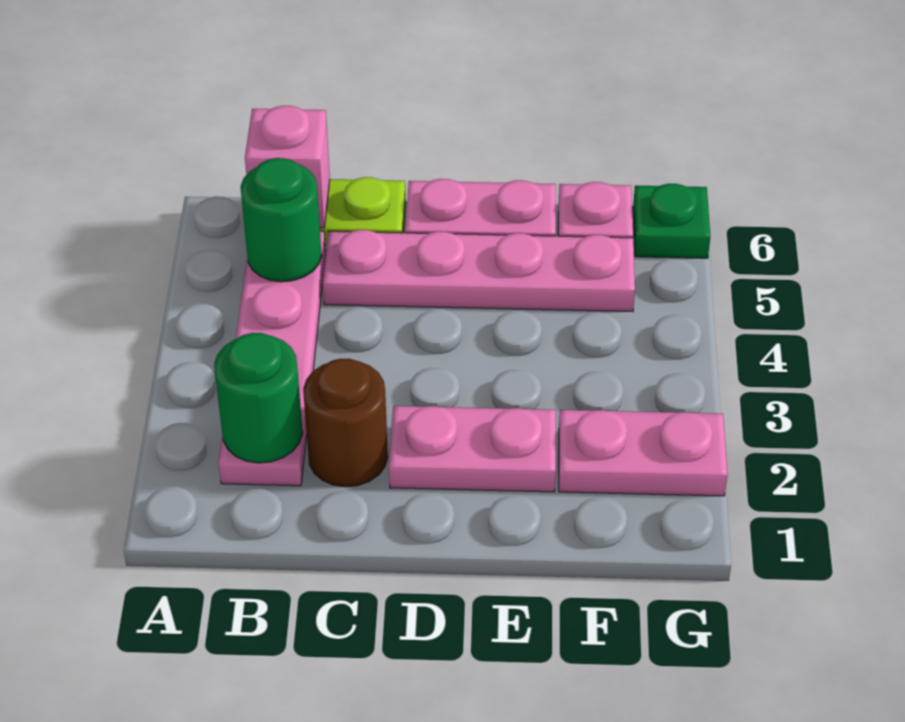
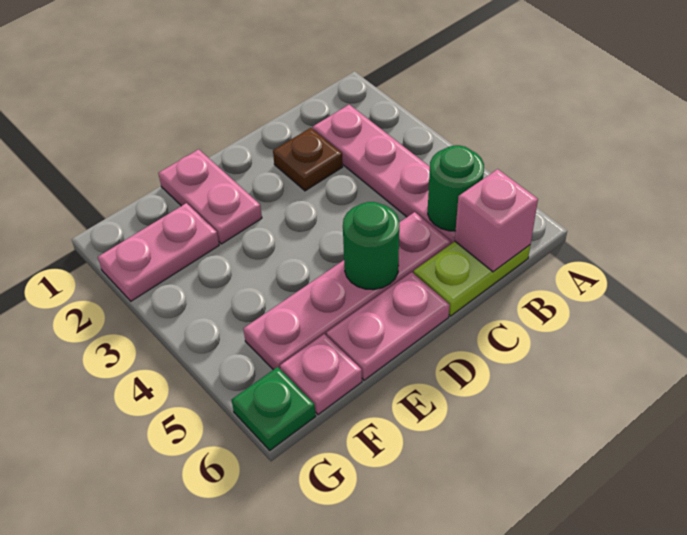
green round brick B2 level 2 -> green round brick D5 level 2
brown round brick C2 level 1 -> brown plate C2 level 1
pink plate D2:E2 level 1 -> pink plate E1:E2 level 1

